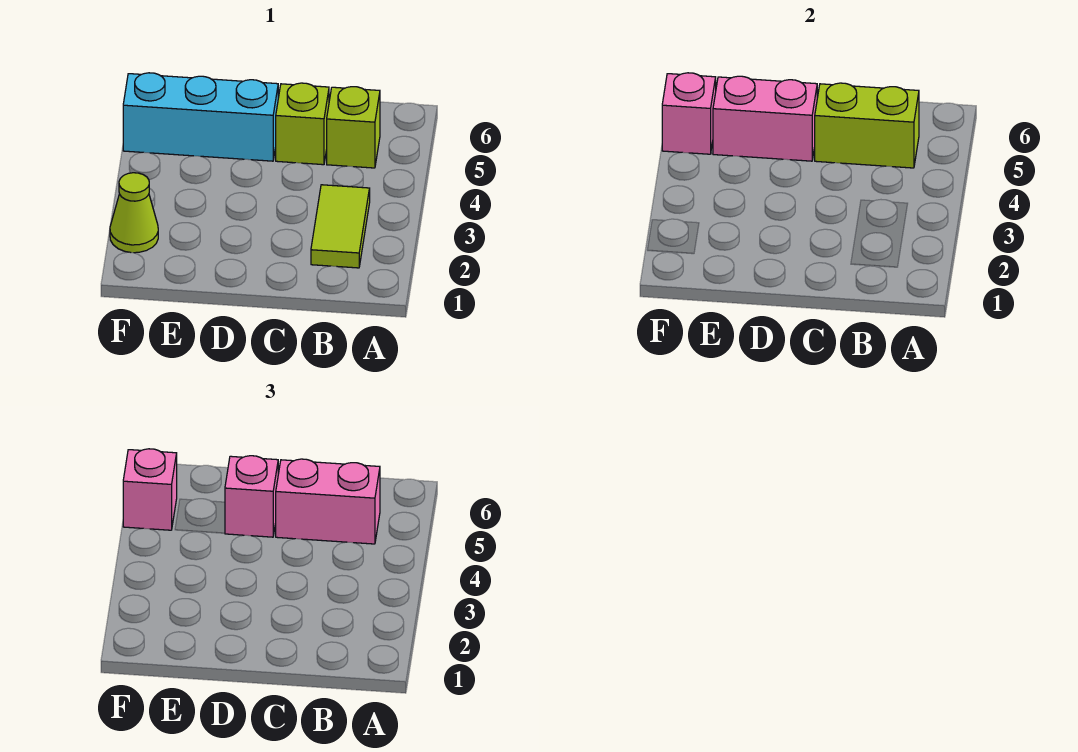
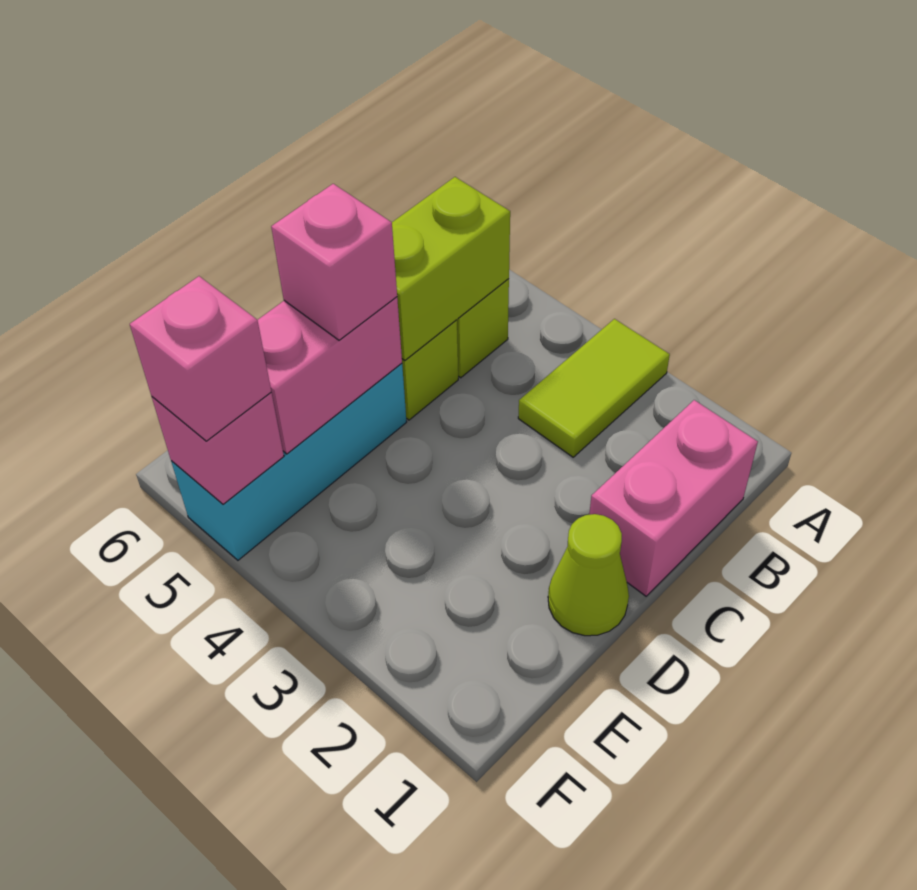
lime tile B2:B3 level 1 -> lime tile A3:B3 level 1
pink brick B5:C5 level 3 -> pink brick B1:C1 level 1
lime cone F2 level 1 -> lime cone D1 level 1

